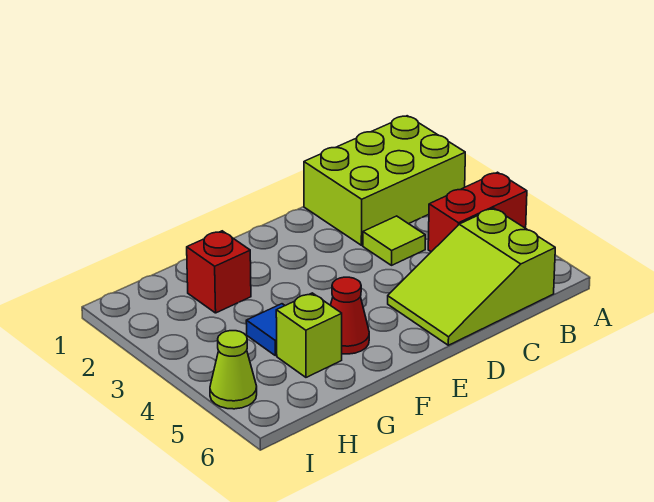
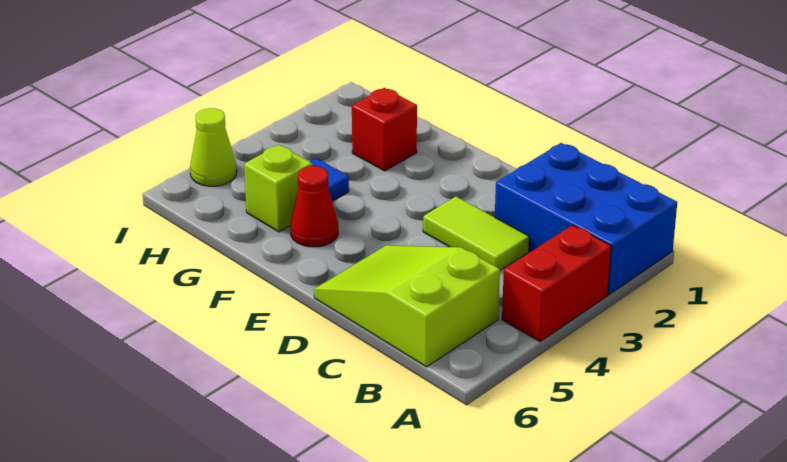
lime brick A1:C2 level 1 -> blue brick A1:C2 level 1
red brick A4:B4 level 1 -> red brick A3:A4 level 1
lime tile C3 level 1 -> lime tile C3:D3 level 1

